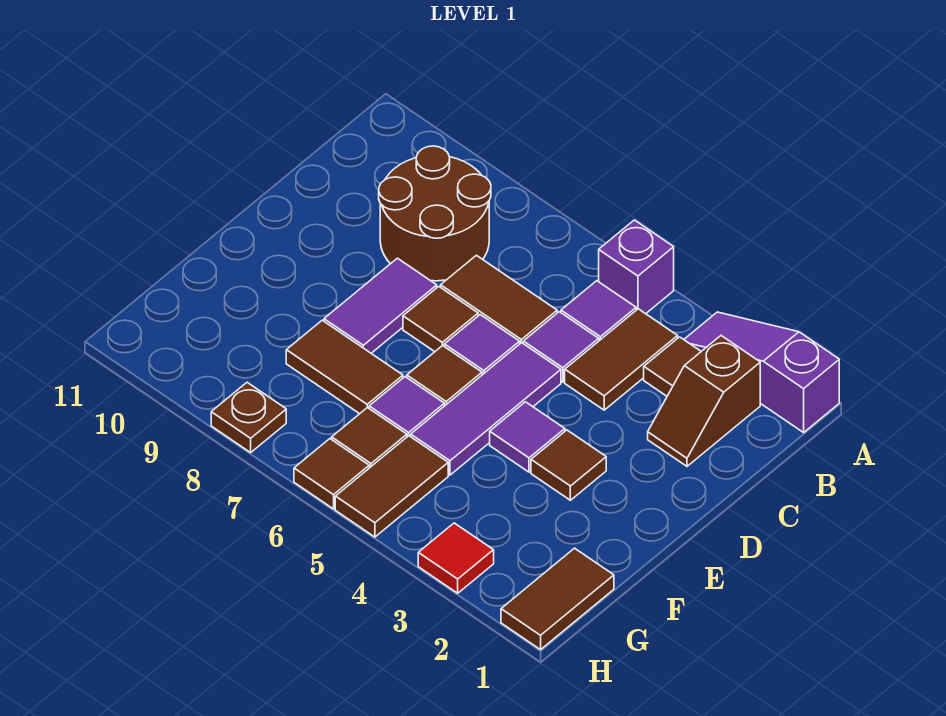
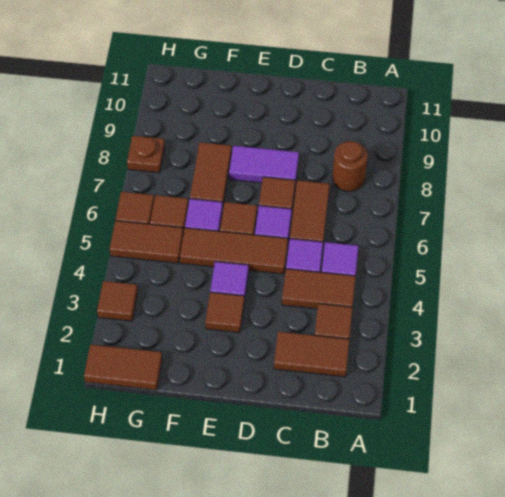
purple slope A1:A3 level 1 top 1 -> none
purple brick A5 level 1 -> none
brown slope B2:C2 level 1 top B -> brown tile B2:C2 level 1
brown round brick B8:C9 level 1 -> brown round brick B8 level 1
purple tile D5:F5 level 1 -> brown tile D5:F5 level 1
red tile H3 level 1 -> brown tile H3 level 1

